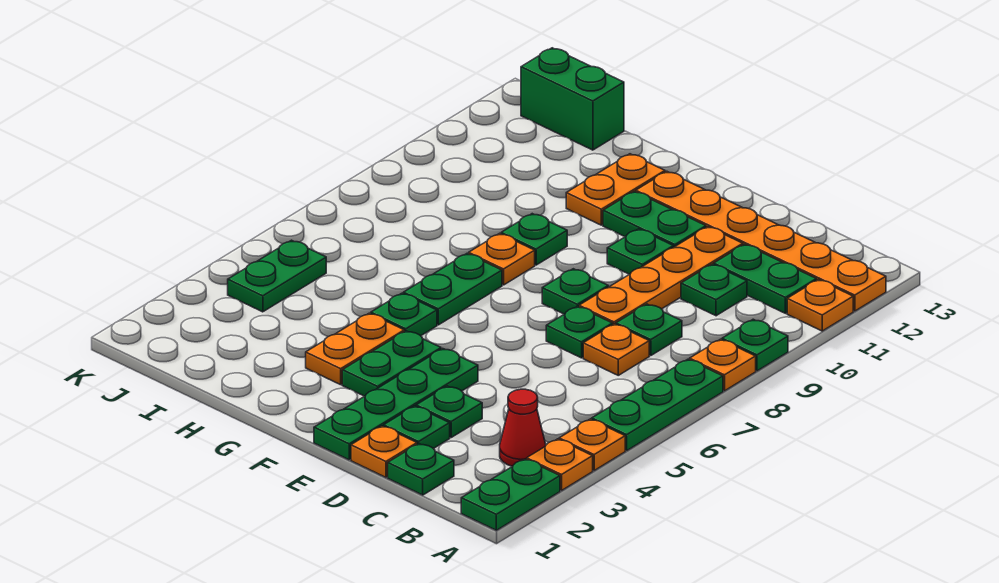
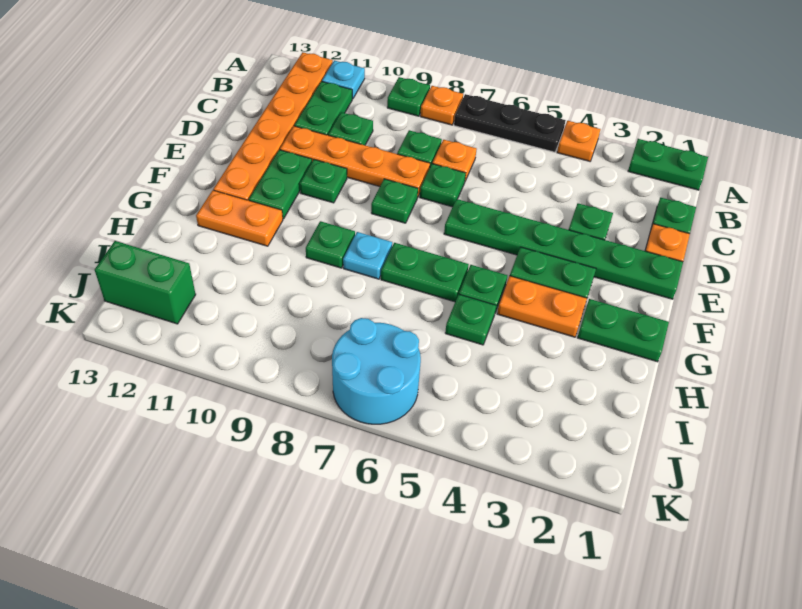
orange plate A3 level 1 -> none
green plate A5:A7 level 1 -> black plate A5:A7 level 1
orange plate A11 level 1 -> cyan plate A11 level 1
red cone B3 level 1 -> none
green plate D2 level 1 -> green plate H5 level 1
green plate E1:E4 level 1 -> green plate E1:E6 level 1
orange plate G8 level 1 -> cyan plate G8 level 1
green brick I13:J13 level 1 -> green brick J12:J13 level 1
green plate J4:J5 level 1 -> green plate G1:G2 level 1
none -> cyan round brick J6:K7 level 1

